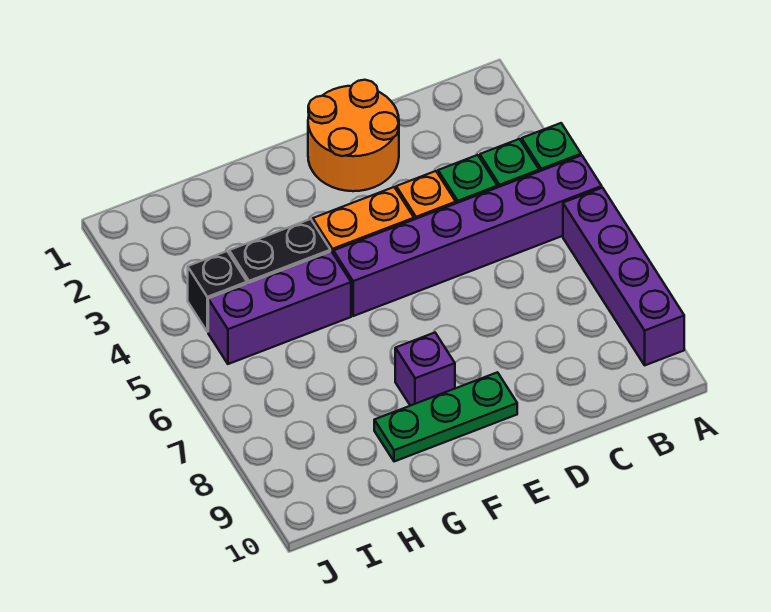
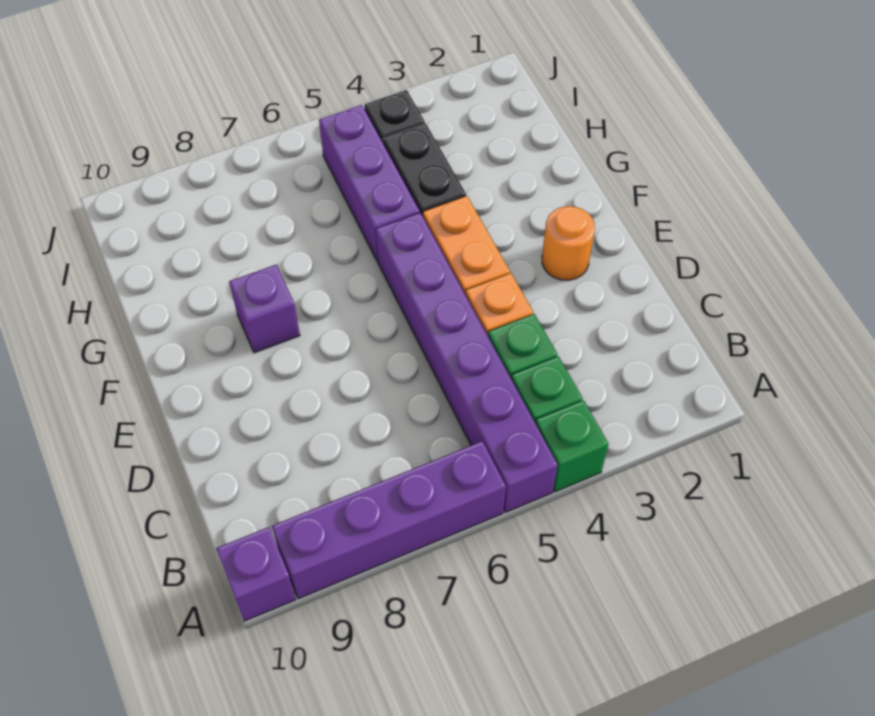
none -> purple brick A10 level 1
orange round brick D1:E2 level 1 -> orange round brick E2 level 1
green plate E9:G9 level 1 -> none

